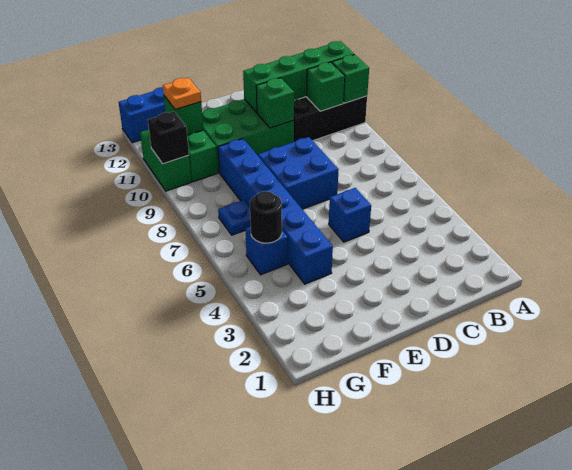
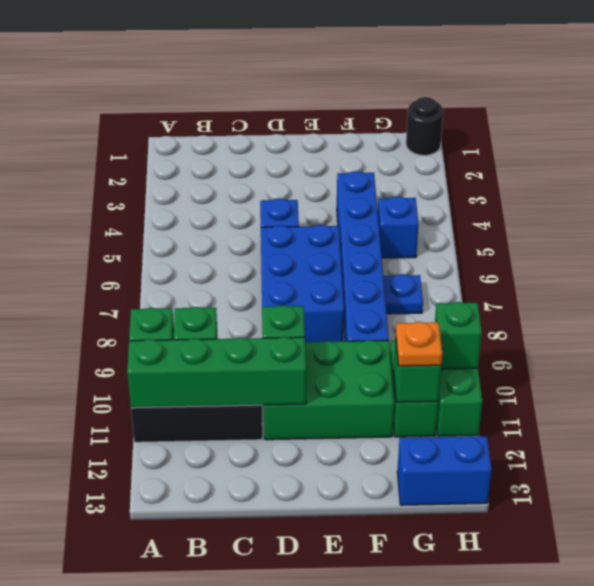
blue brick D7:E8 level 1 -> blue brick D6:E8 level 1
black round brick G5 level 2 -> black round brick H1 level 1
black brick H10 level 2 -> green brick H10 level 2

